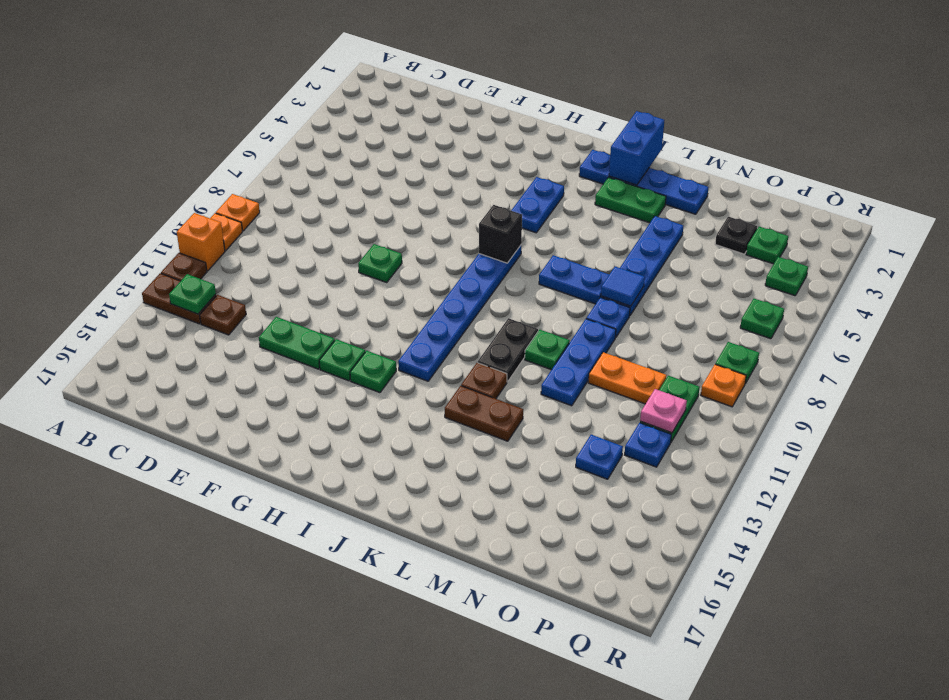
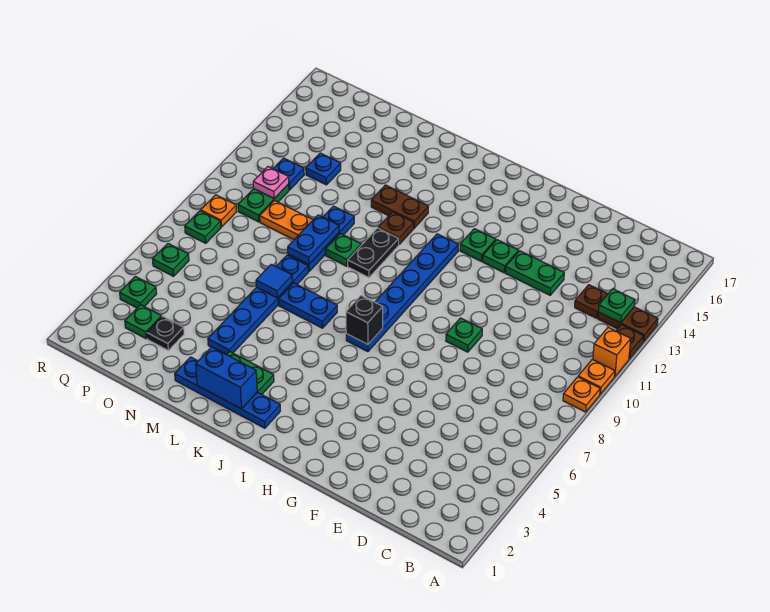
blue plate I4:I5 level 1 -> blue plate M9:M10 level 2
blue brick K1:K2 level 2 -> blue brick K2:L2 level 2

